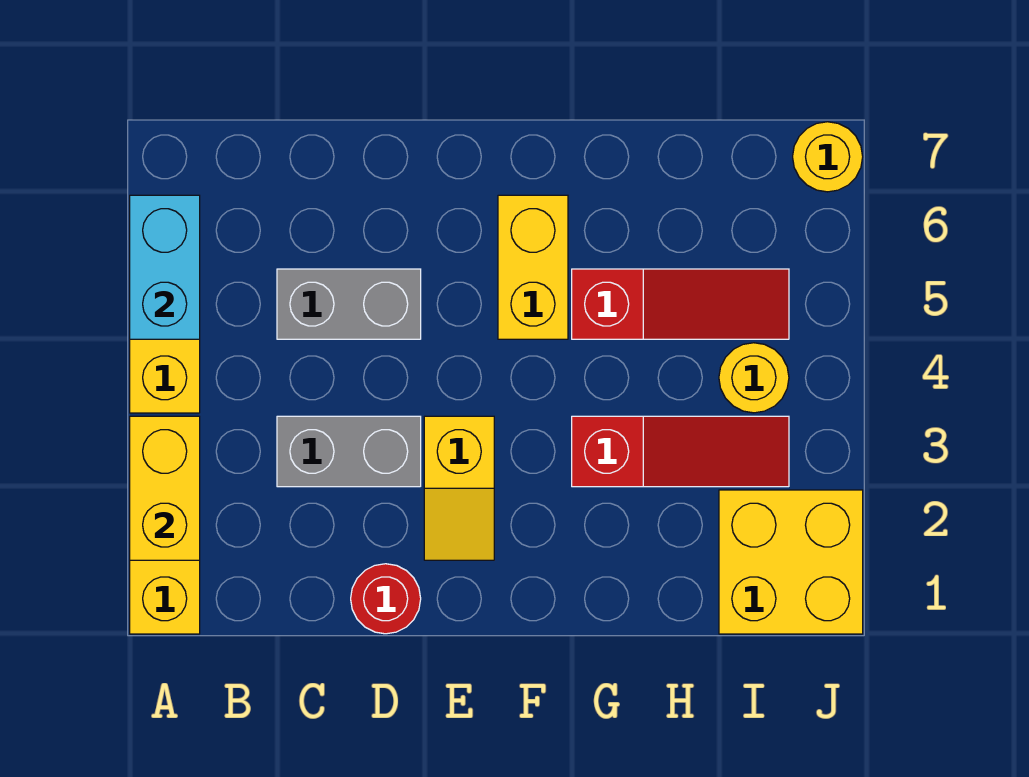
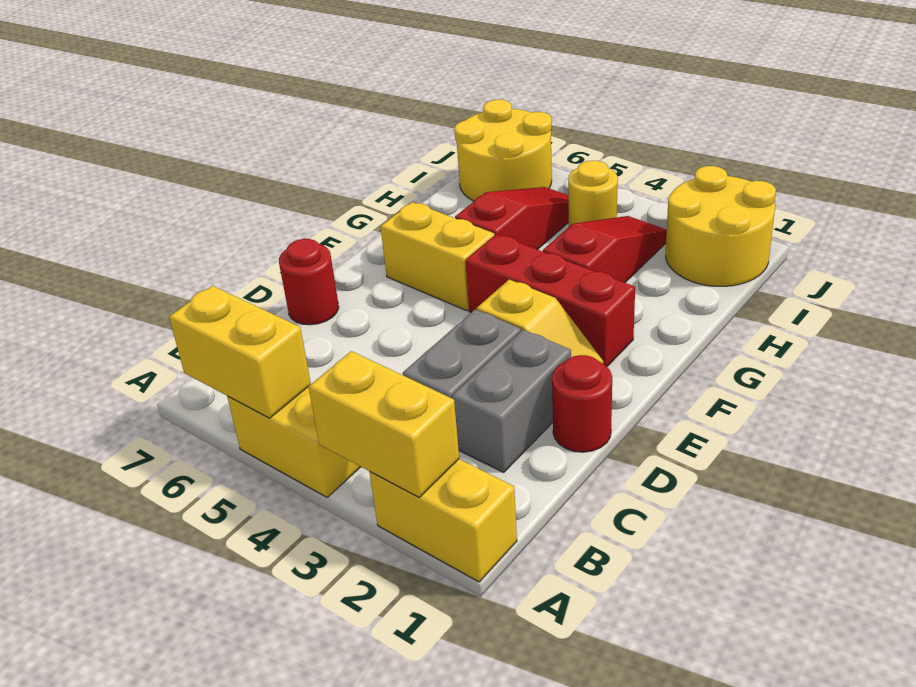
cyan brick A5:A6 level 2 -> yellow brick A5:A6 level 2
grey brick C5:D5 level 1 -> grey brick C2:D2 level 1
none -> red round brick D7 level 1
none -> red brick F2:F4 level 1
yellow brick I1:J2 level 1 -> yellow round brick I1:J2 level 1
yellow round brick J7 level 1 -> yellow round brick I6:J7 level 1

